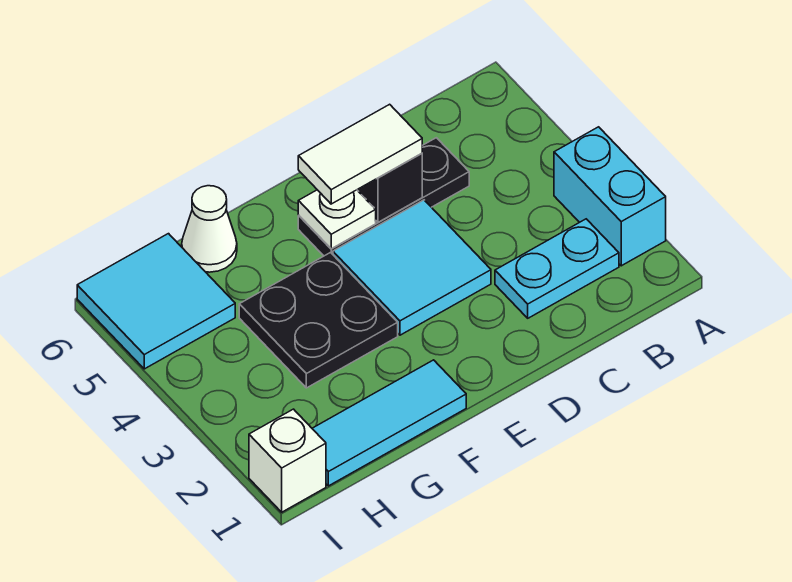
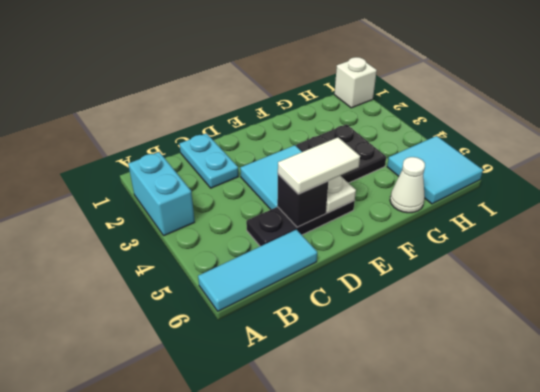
cyan plate B2:C2 level 1 -> cyan plate C1:C2 level 1
cyan tile F1:H1 level 1 -> cyan tile A6:C6 level 1

